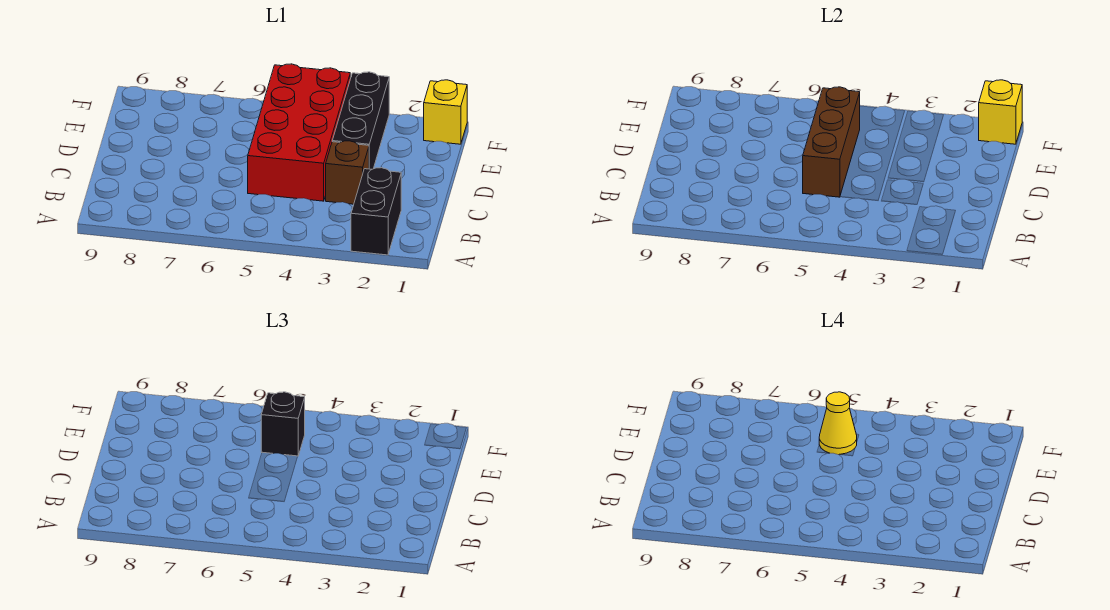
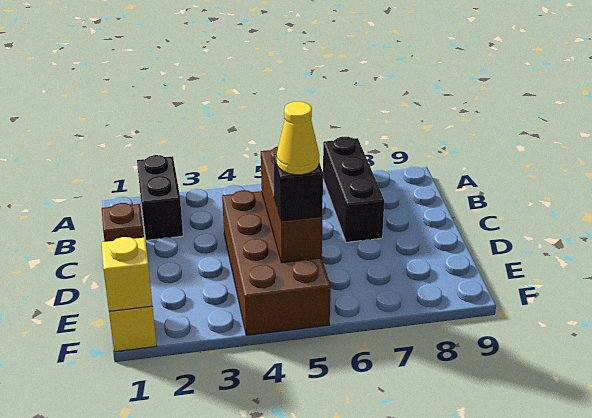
brown brick C3 level 1 -> brown brick C1 level 1
red brick C4:F5 level 1 -> brown brick C4:F5 level 1
black brick D3:F3 level 1 -> black brick A7:C7 level 1

